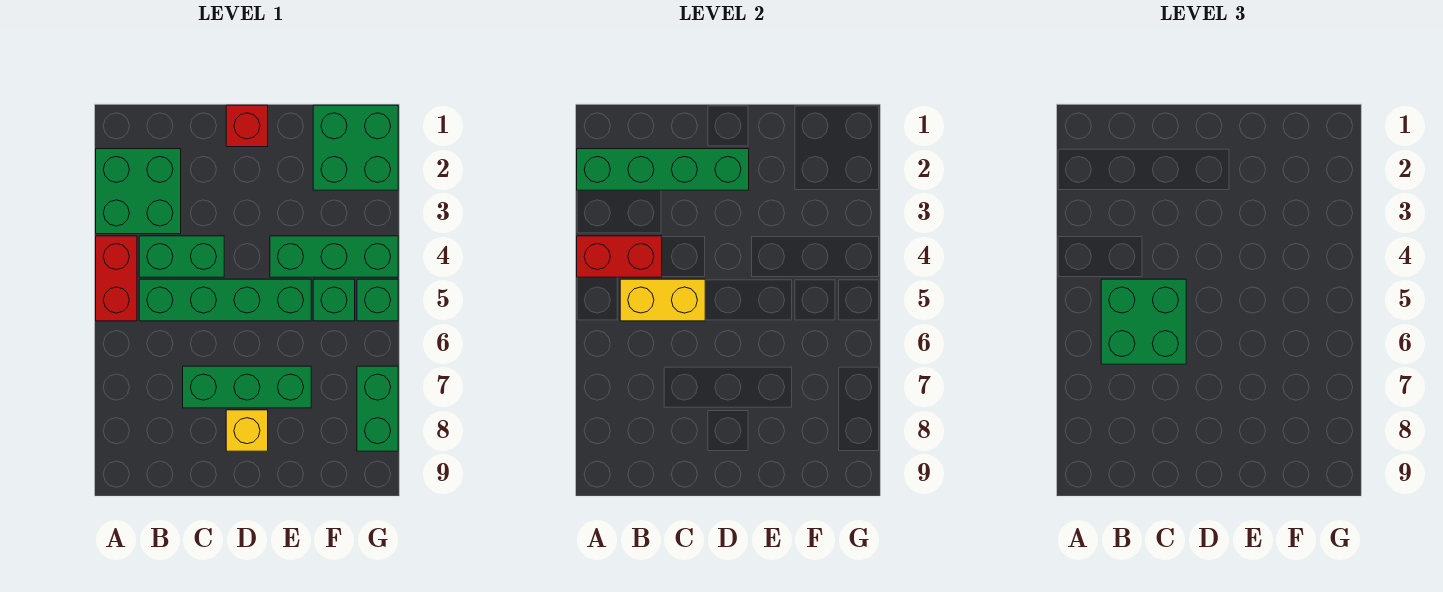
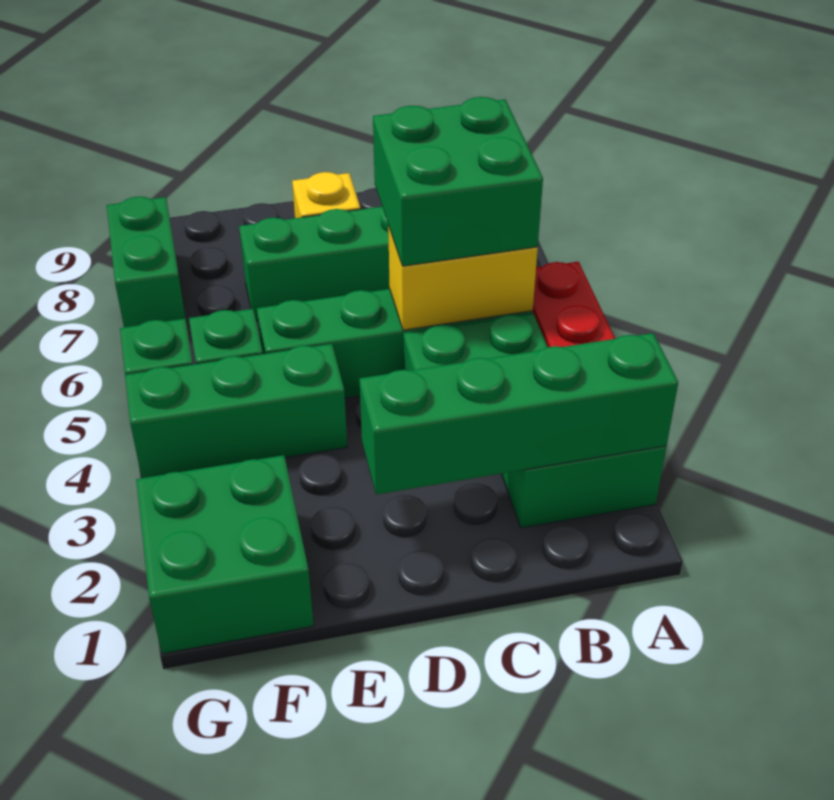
red brick A4:B4 level 2 -> none
red brick D1 level 1 -> none

